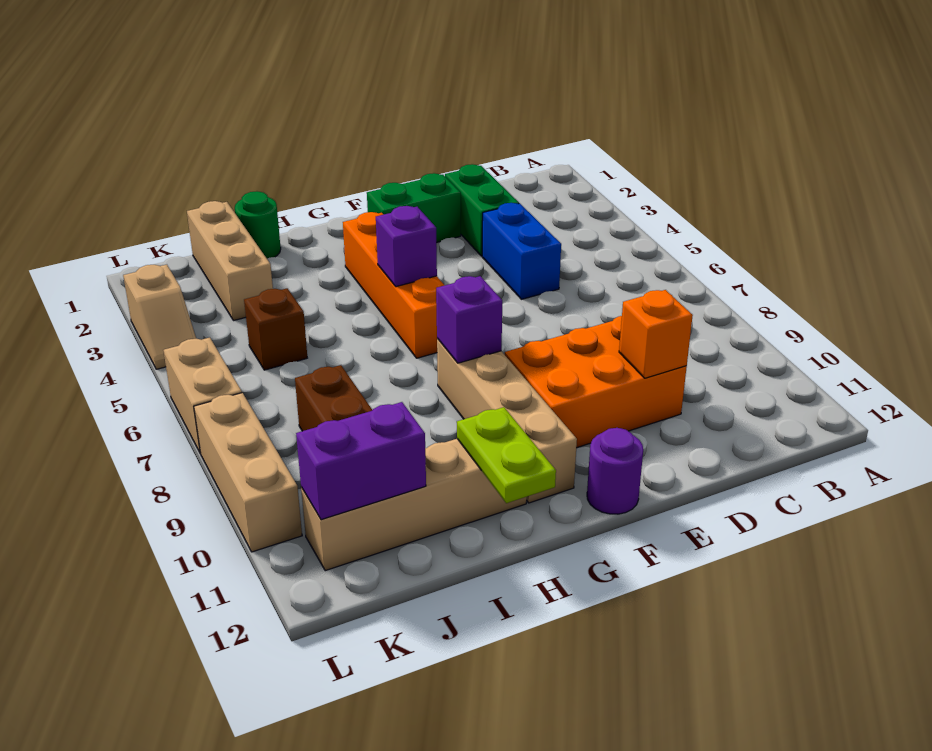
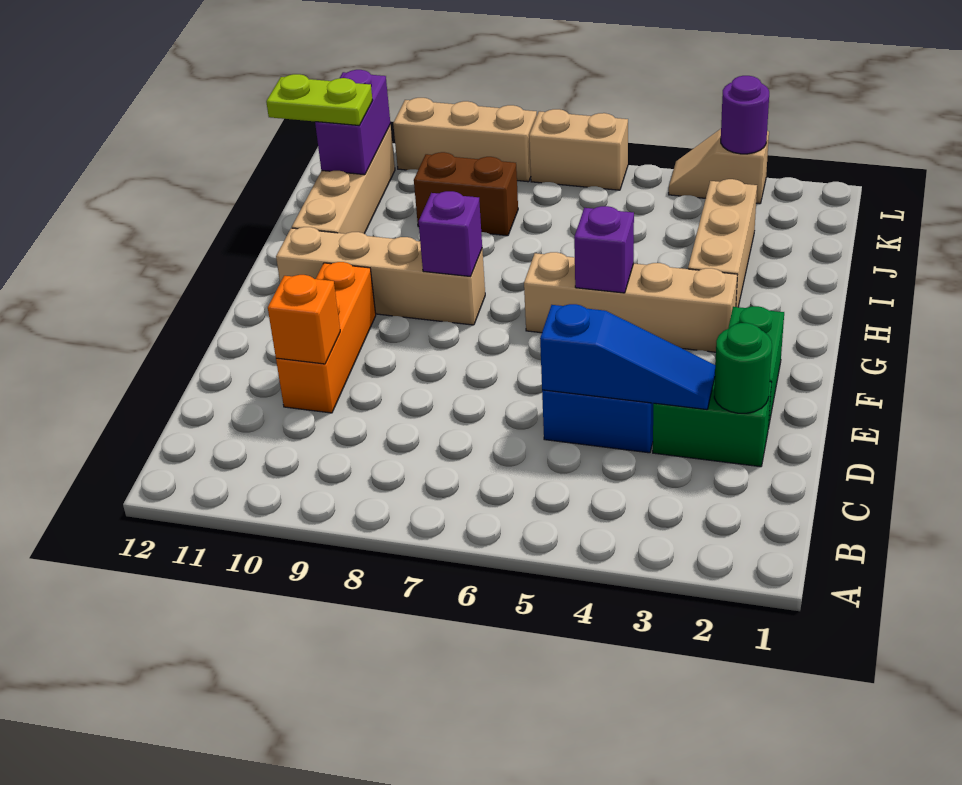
none -> blue slope D3:D5 level 2 top 5
orange brick D9:F10 level 1 -> orange brick D10:F10 level 1
purple round brick F12 level 1 -> purple round brick L3 level 2
orange brick G3:G6 level 1 -> tan brick G3:G6 level 1
lime plate H11:H12 level 2 -> lime plate J11:J12 level 3
green round brick I1 level 1 -> green round brick D2 level 2
tan brick J1:J3 level 1 -> tan brick H3:J3 level 1
brown brick J5 level 1 -> none

